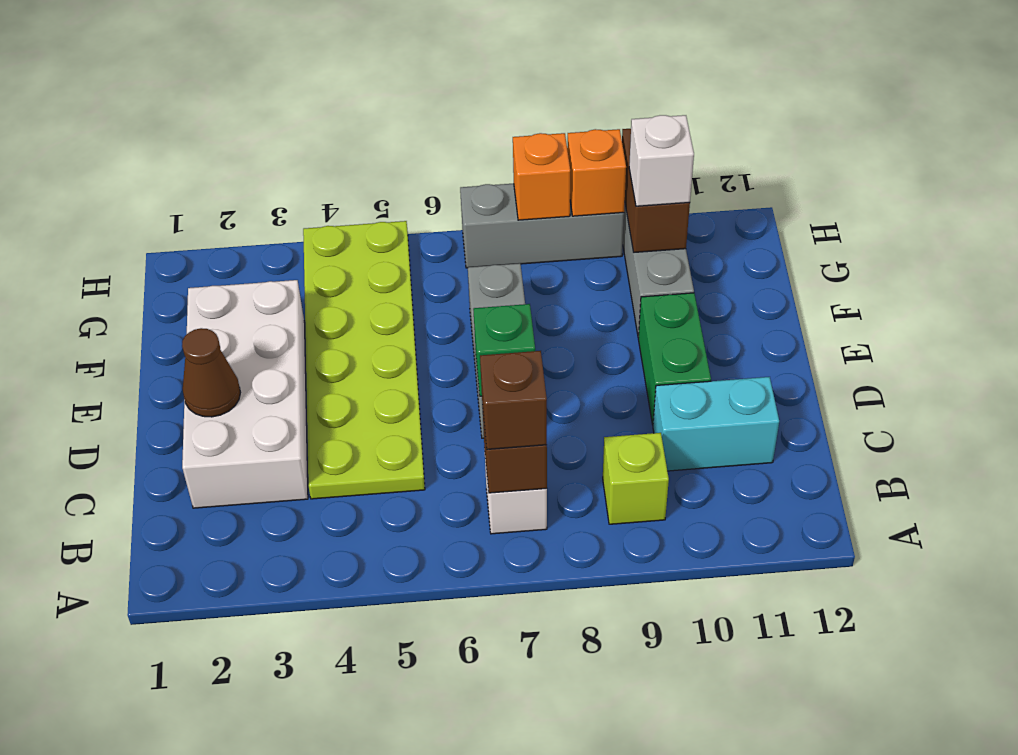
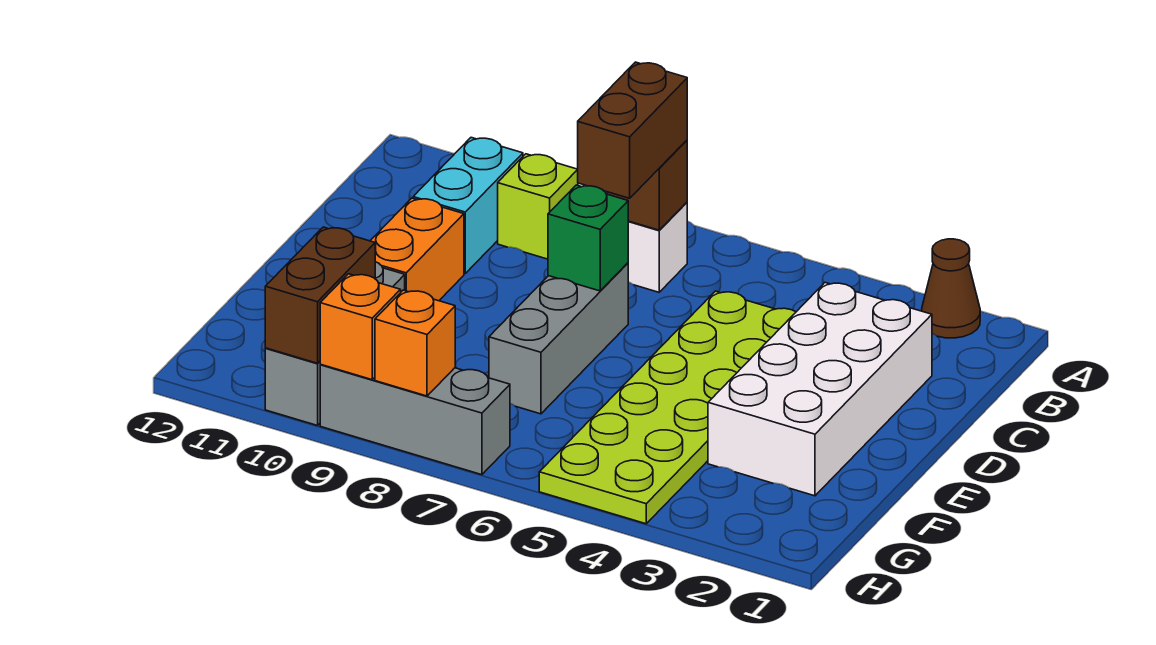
brown brick B7 level 3 -> brown brick B7:C7 level 3
cyan brick C10:C11 level 1 -> cyan brick B10:C10 level 1
brown cone D2 level 2 -> brown cone A2 level 1
green brick D10:E10 level 1 -> orange brick D10:E10 level 1
white brick G10 level 3 -> none

